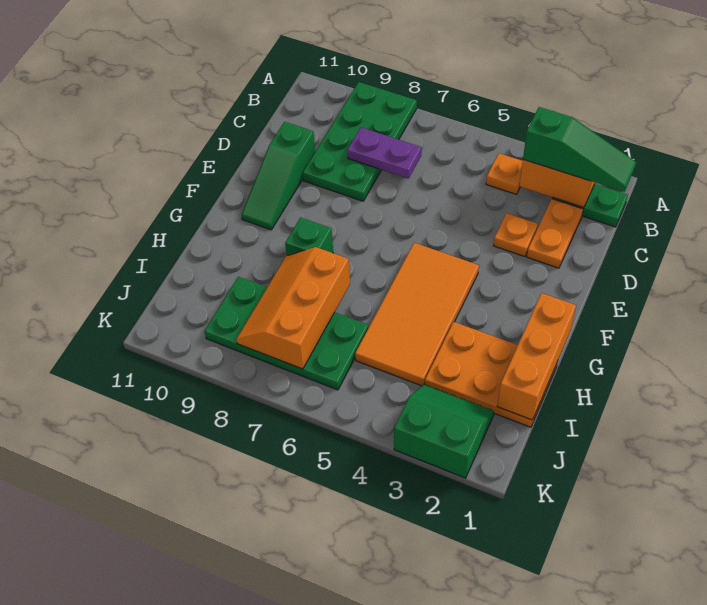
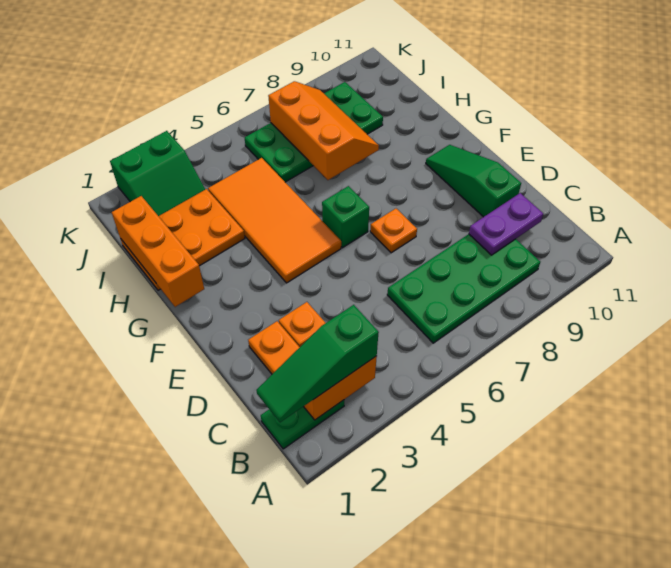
green plate A8:D9 level 1 -> green plate B6:C9 level 1
orange plate B4 level 1 -> orange plate E7 level 1
purple plate C7:C8 level 2 -> purple plate C9:C10 level 2
green brick G8 level 1 -> green brick F6 level 1

